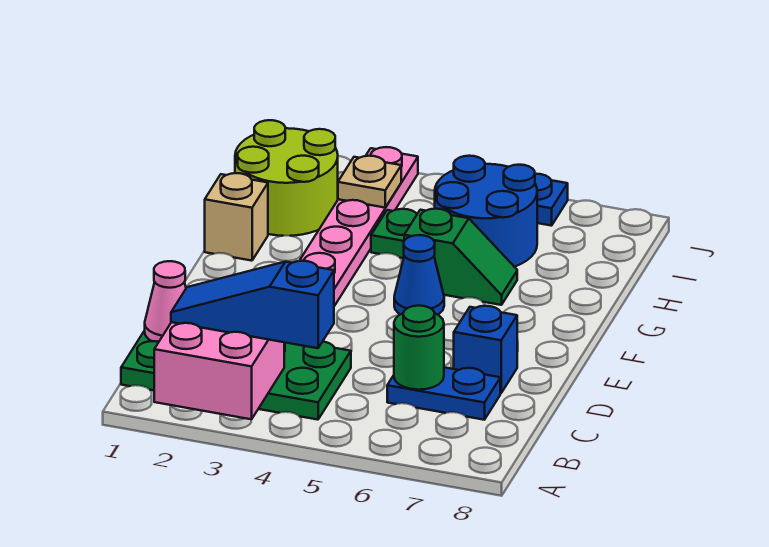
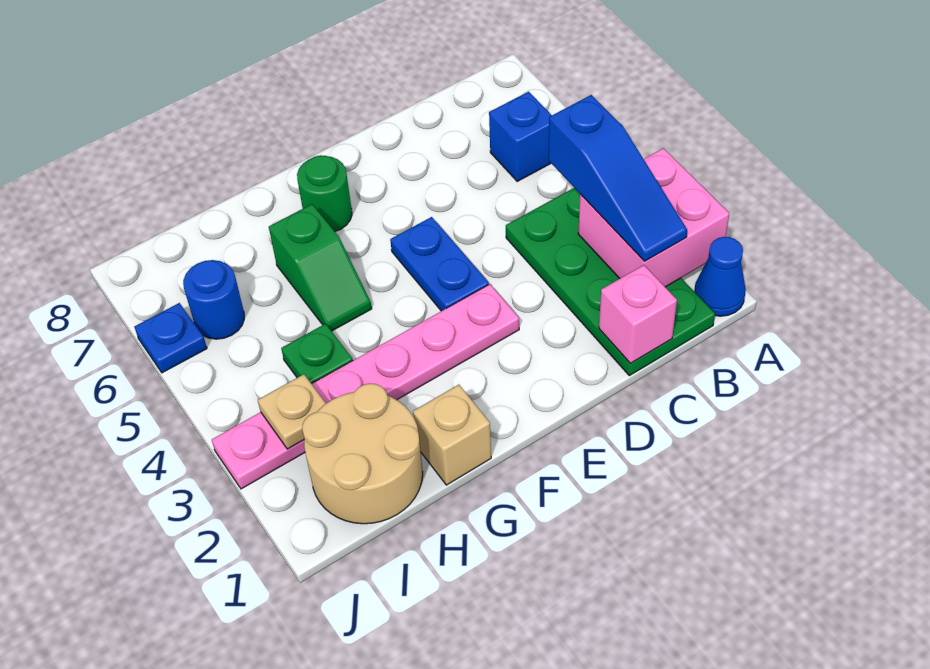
pink cone C1 level 2 -> pink brick C1 level 2
blue plate C6:C7 level 1 -> blue plate E4:E5 level 1
green round brick C6 level 2 -> green round brick F7 level 1
blue brick D7 level 1 -> blue brick B6 level 1
blue cone F5 level 1 -> blue cone A1 level 1
green slope G5:G6 level 1 top 5 -> green slope G5:G6 level 1 top 6
lime round brick H1:I2 level 1 -> tan round brick H1:I2 level 1
blue round brick H5:I6 level 1 -> blue round brick I6 level 1

